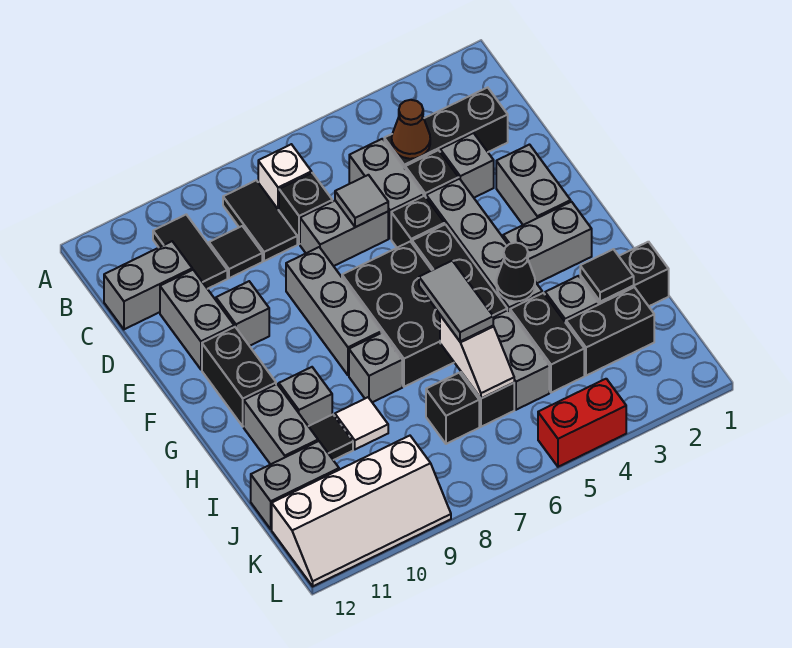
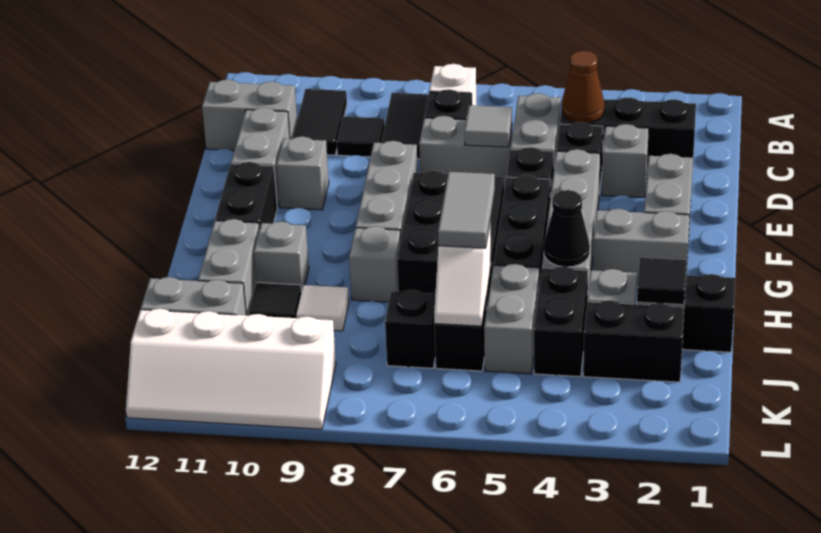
red brick L4:L5 level 1 -> none

